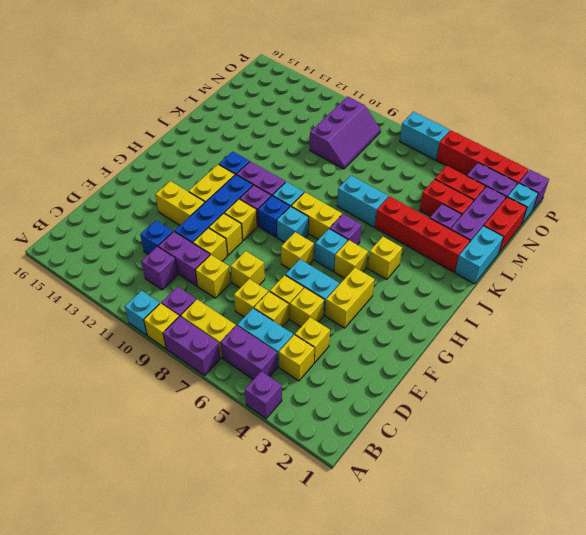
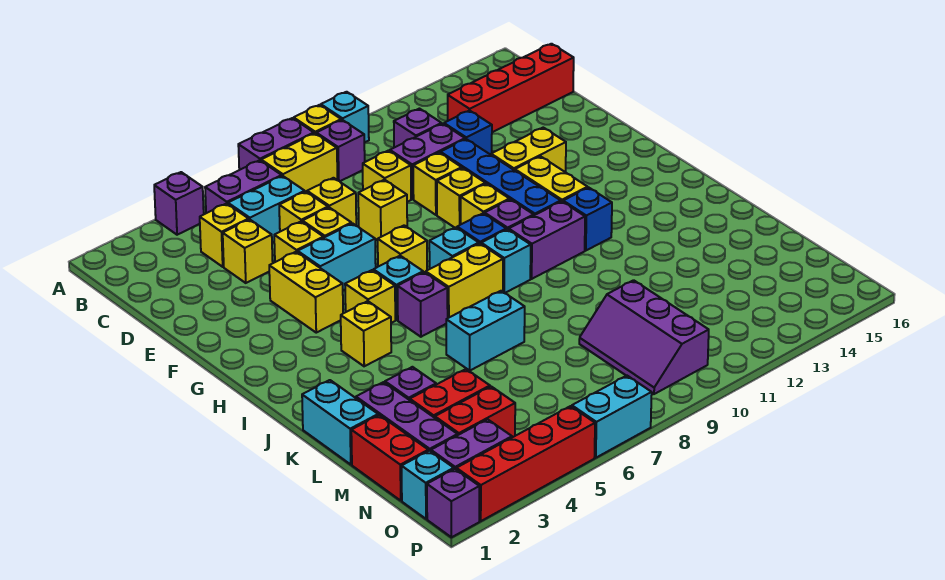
red brick K2:K5 level 1 -> red brick C13:C16 level 1

